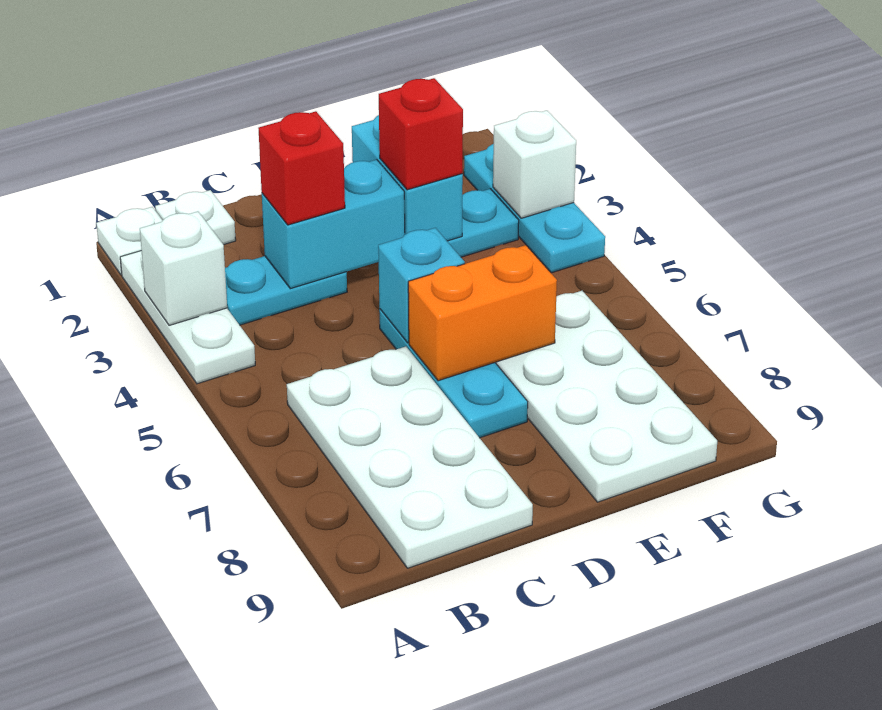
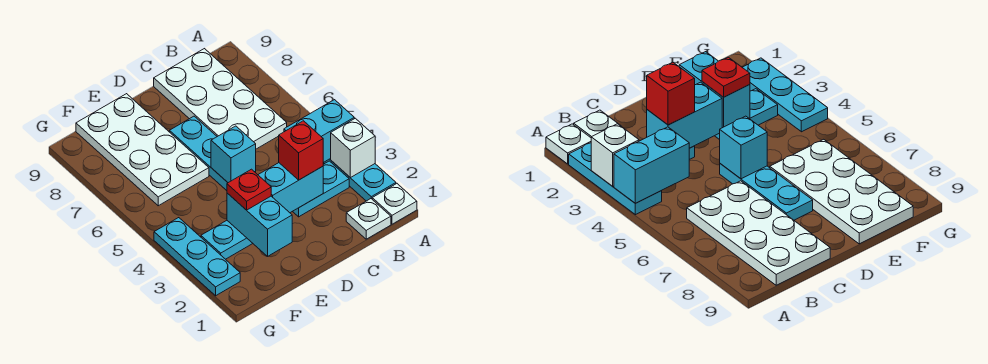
white plate A2:A4 level 1 -> cyan plate A2:A4 level 1
none -> cyan brick A4:B4 level 2
orange brick D6:E6 level 2 -> none
red brick E3 level 3 -> red plate E3 level 3
white brick G3 level 2 -> none

